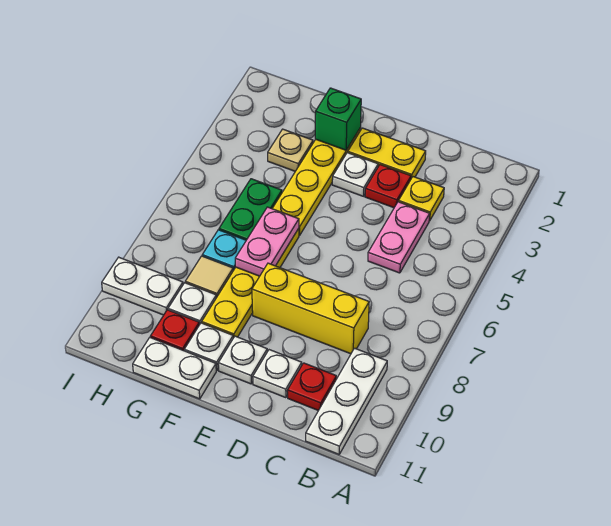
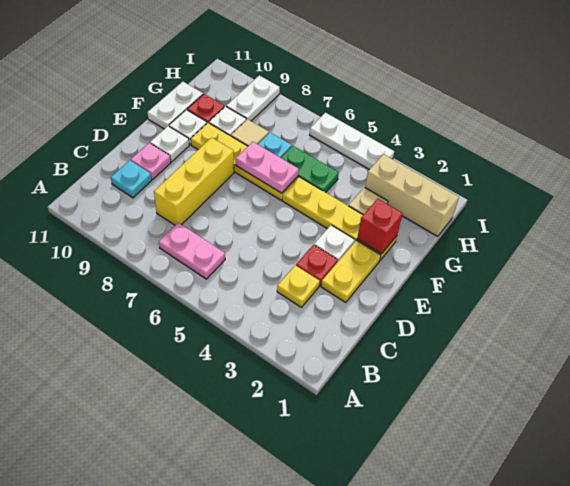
white plate B9:B11 level 1 -> white plate I4:I6 level 1
pink plate C4:C5 level 1 -> pink plate B6:B7 level 1
red plate C10 level 1 -> cyan plate C10 level 1
white plate D10 level 1 -> pink plate D10 level 1
green brick F2 level 2 -> red brick F2 level 2
none -> tan brick H1:H3 level 1

